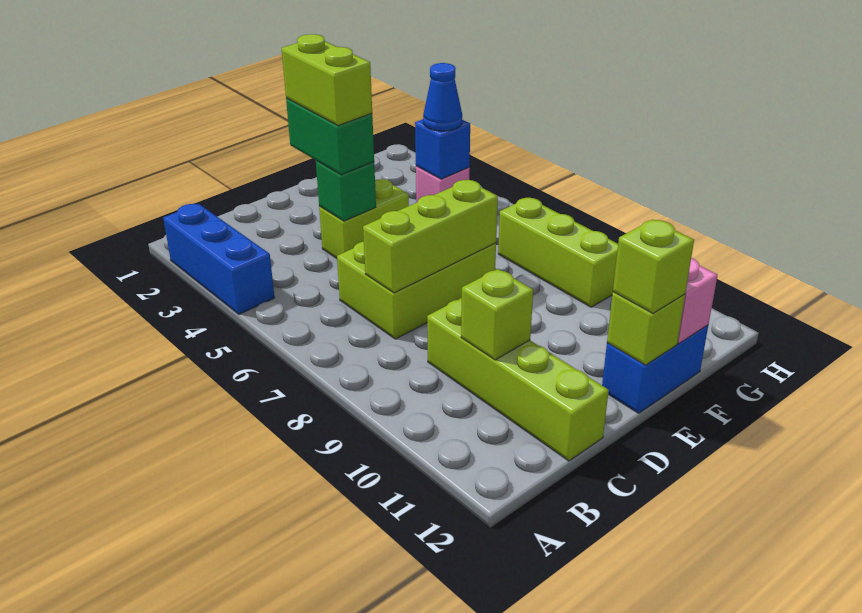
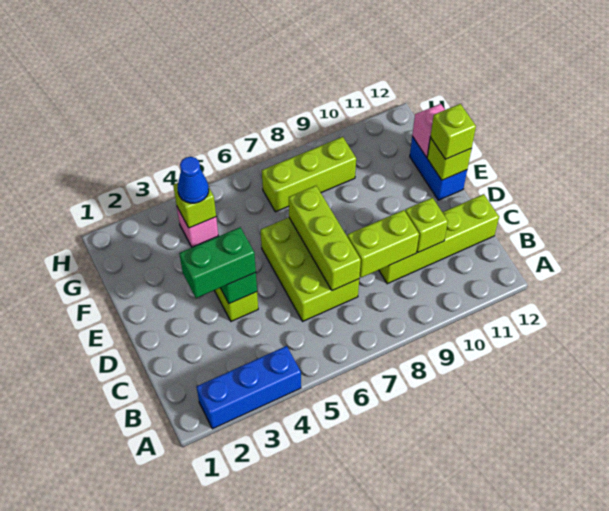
lime brick D3:D4 level 4 -> lime brick C8:C9 level 2
blue brick G4 level 2 -> lime brick G4 level 2

